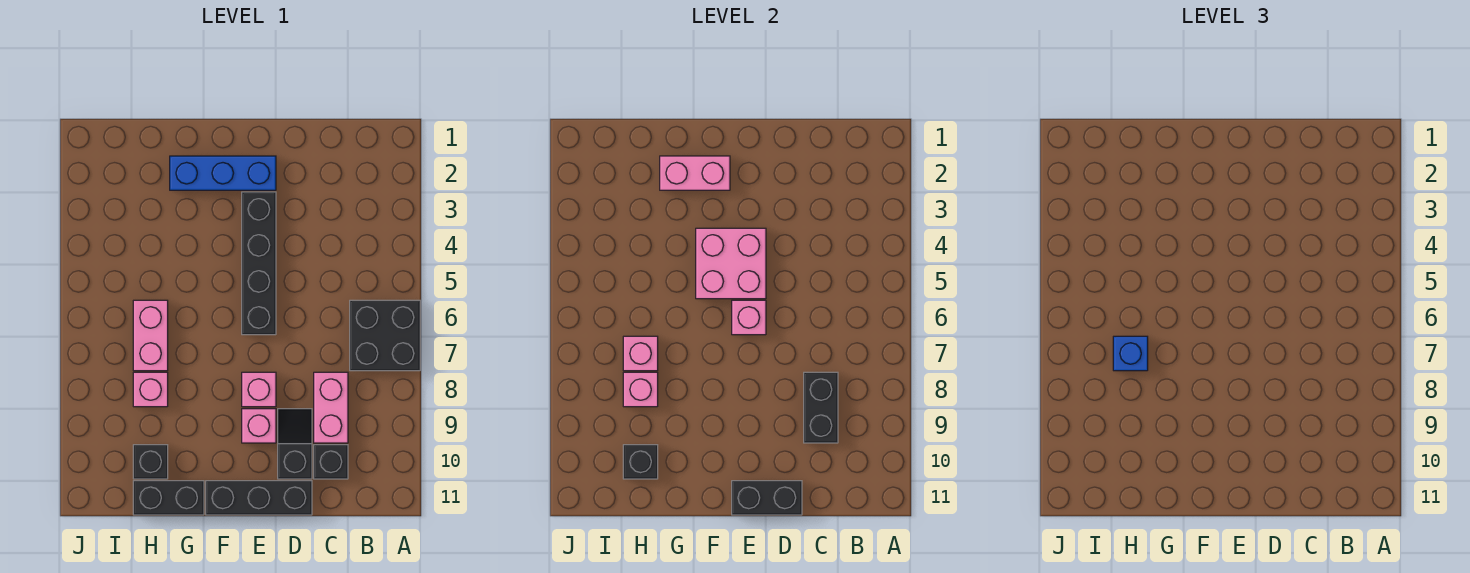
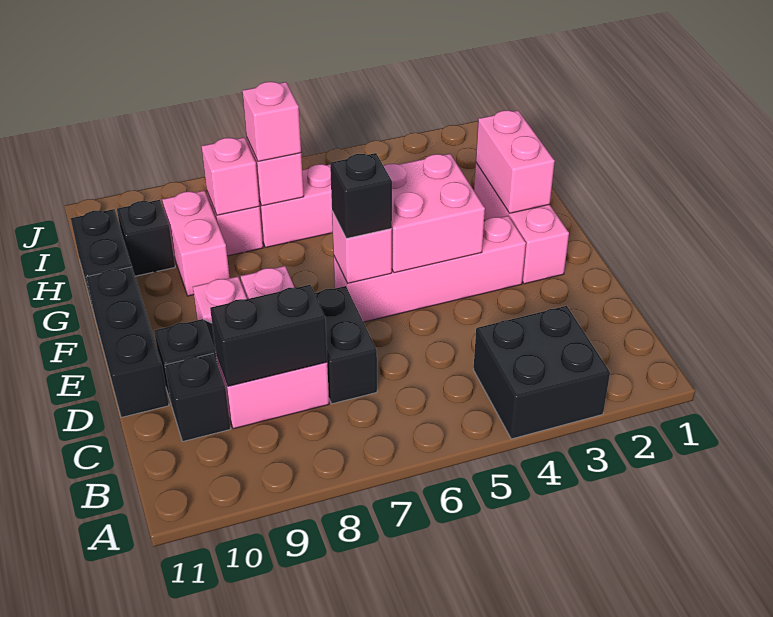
black brick A6:B7 level 1 -> black brick A3:B4 level 1
black brick D11:E11 level 2 -> black brick C7:D7 level 1
blue brick E2:G2 level 1 -> pink brick E2:G2 level 1
black brick E3:E6 level 1 -> pink brick E3:E6 level 1
none -> pink brick G9:H9 level 1
blue brick H7 level 3 -> pink brick H7 level 3
black brick H10 level 2 -> black brick E6 level 3

